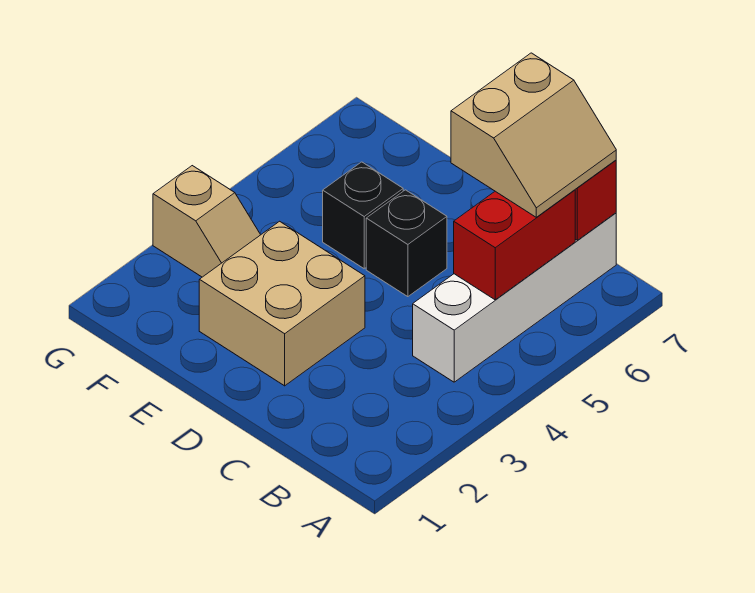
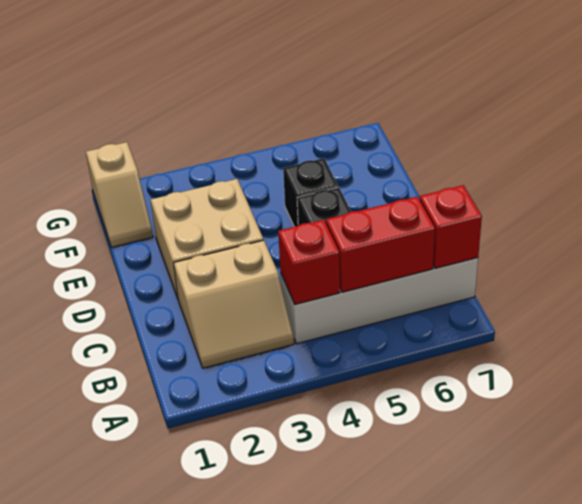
none -> red brick B4 level 2
tan slope B6:C7 level 3 top C -> tan slope B2:C3 level 1 top C
tan slope F3:G3 level 1 top G -> tan slope F1:G1 level 1 top G

